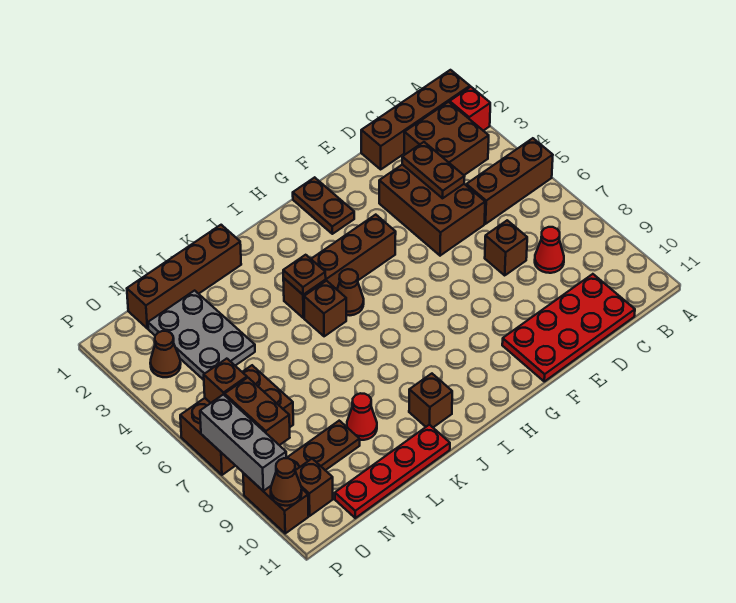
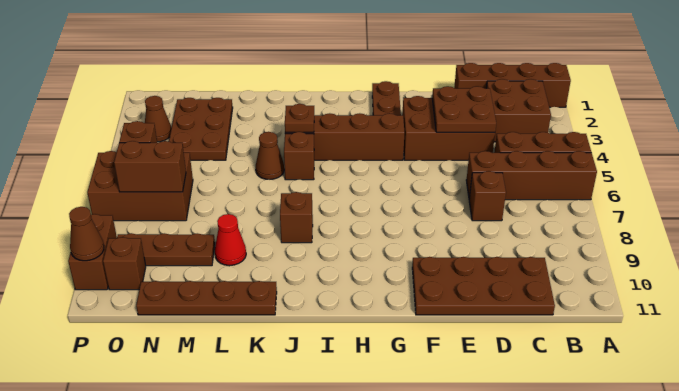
red brick A2 level 1 -> none
red cone C8 level 1 -> none
red plate C10:F11 level 1 -> brown plate C10:F11 level 1
brown brick D3:E5 level 1 -> brown brick D3:F4 level 1
brown plate D3:D4 level 2 -> brown plate D3:E4 level 2
brown cone I5 level 1 -> brown cone K5 level 1
brown brick J10 level 1 -> brown brick J8 level 1
brown brick K1:N1 level 1 -> brown brick A6:D6 level 1
red plate K11:N11 level 1 -> brown plate K11:N11 level 1
grey plate M2:N4 level 1 -> brown plate M2:N4 level 1
brown brick O7:O8 level 2 -> brown brick N7:O7 level 2
grey brick P7:P9 level 2 -> none

